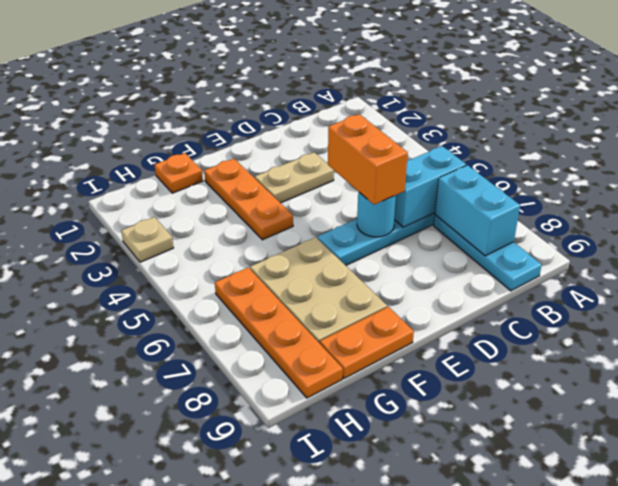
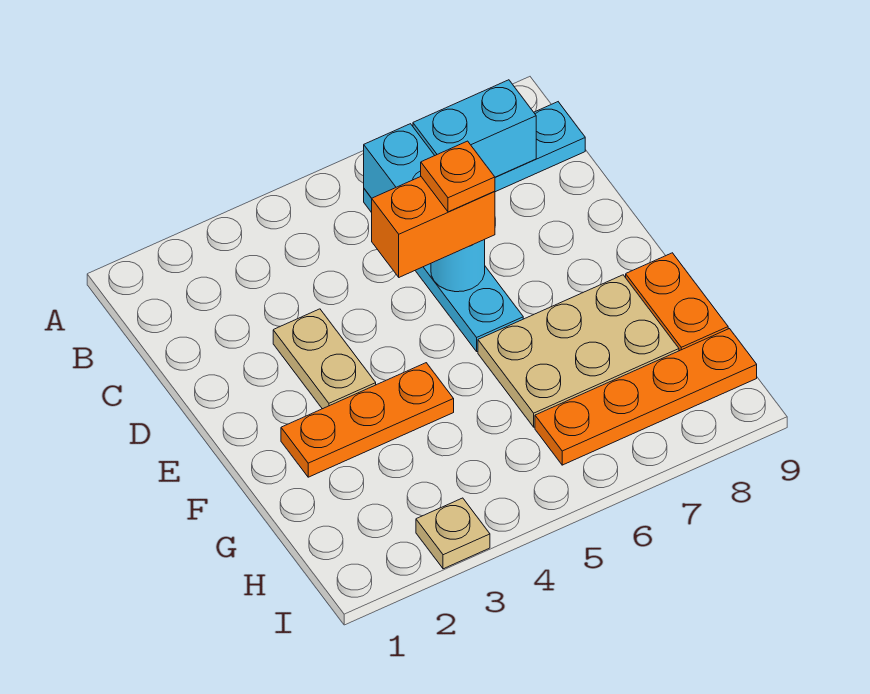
orange plate G1 level 1 -> orange plate D6 level 4

